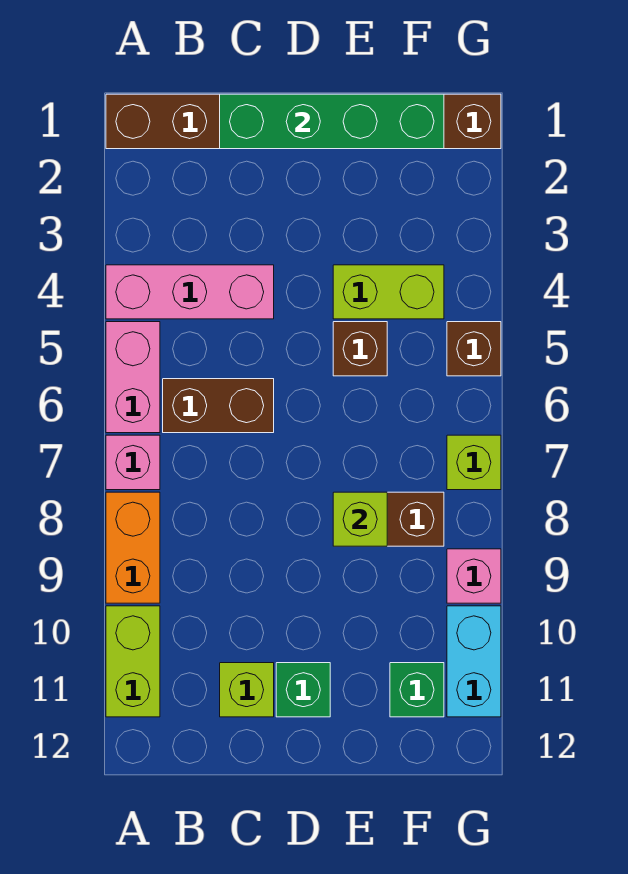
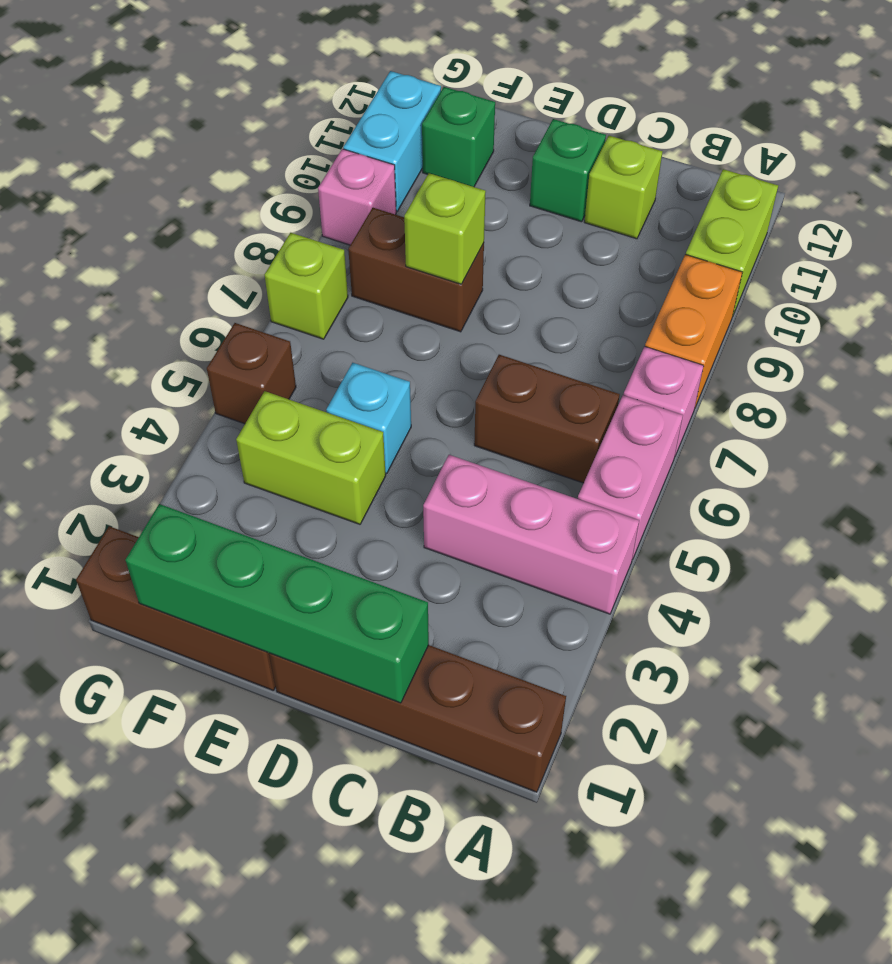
brown brick E5 level 1 -> cyan brick E5 level 1

